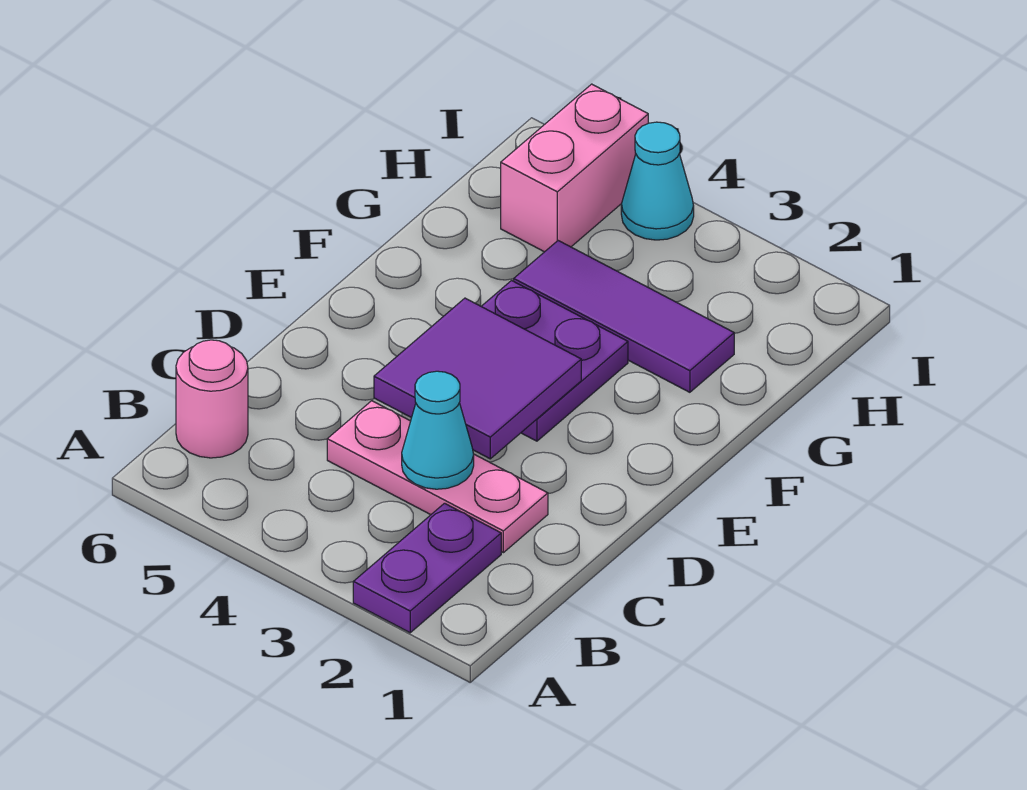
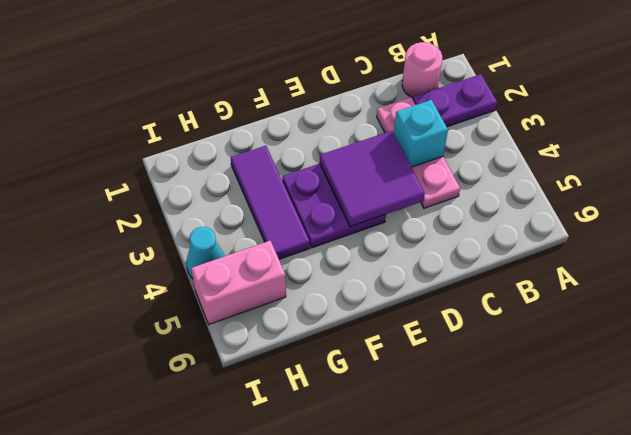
pink round brick B6 level 1 -> pink round brick B1 level 1
cyan cone C3 level 2 -> cyan brick C3 level 2

